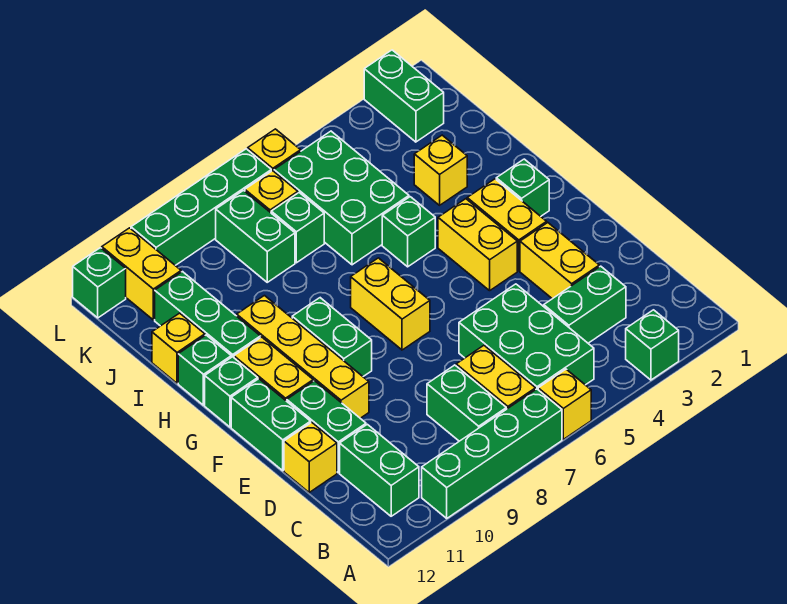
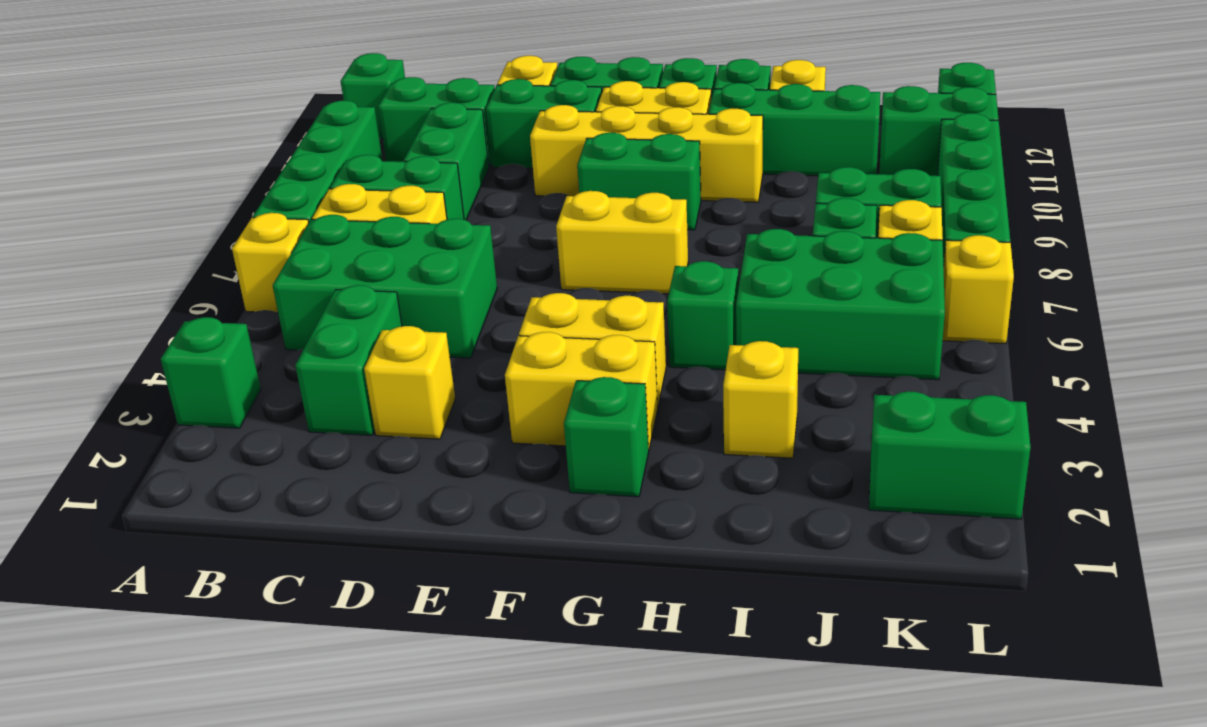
none -> green brick A12 level 1
none -> green brick C9:C10 level 1
yellow brick D3:E3 level 1 -> yellow brick D3 level 1
yellow brick K11:L11 level 1 -> green brick K11:L11 level 1

